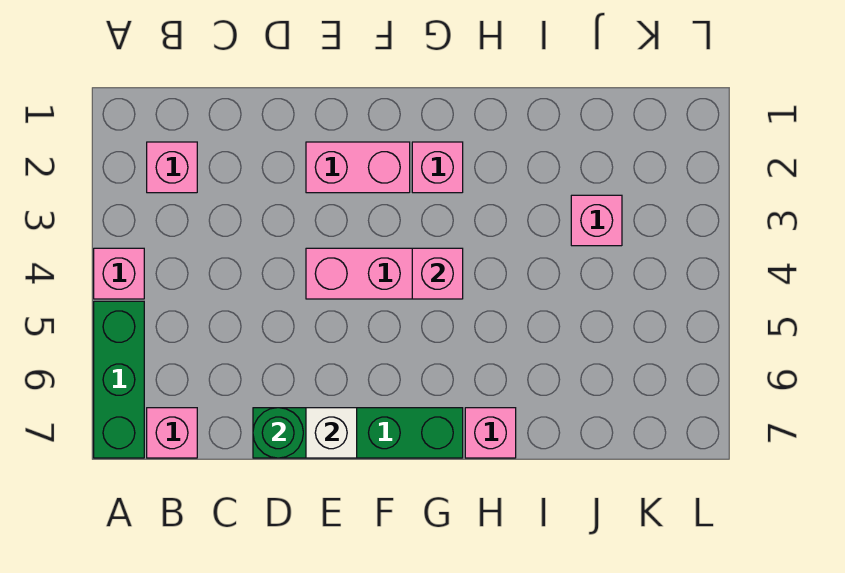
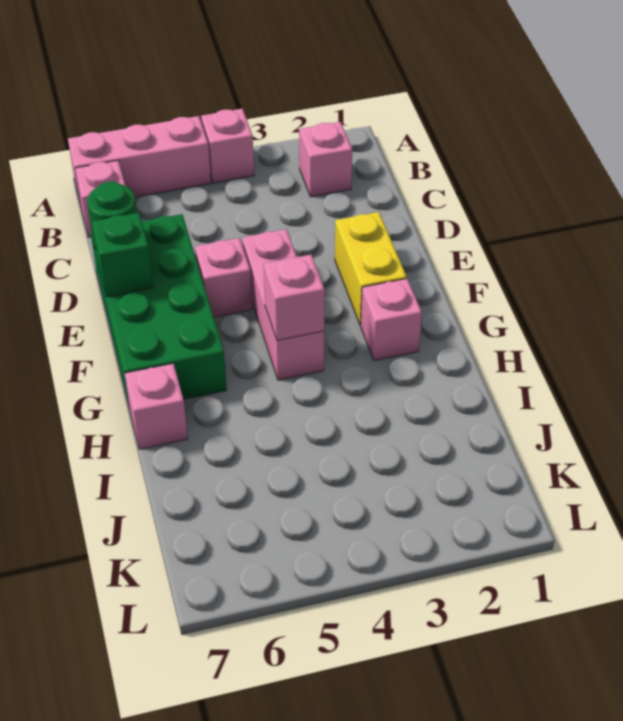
green brick A5:A7 level 1 -> pink brick A5:A7 level 1
green brick D7:G7 level 1 -> green brick D6:G7 level 1
pink brick E2:F2 level 1 -> yellow brick E2:F2 level 1
white brick E7 level 2 -> green brick E7 level 2
pink brick J3 level 1 -> pink brick E5 level 1

